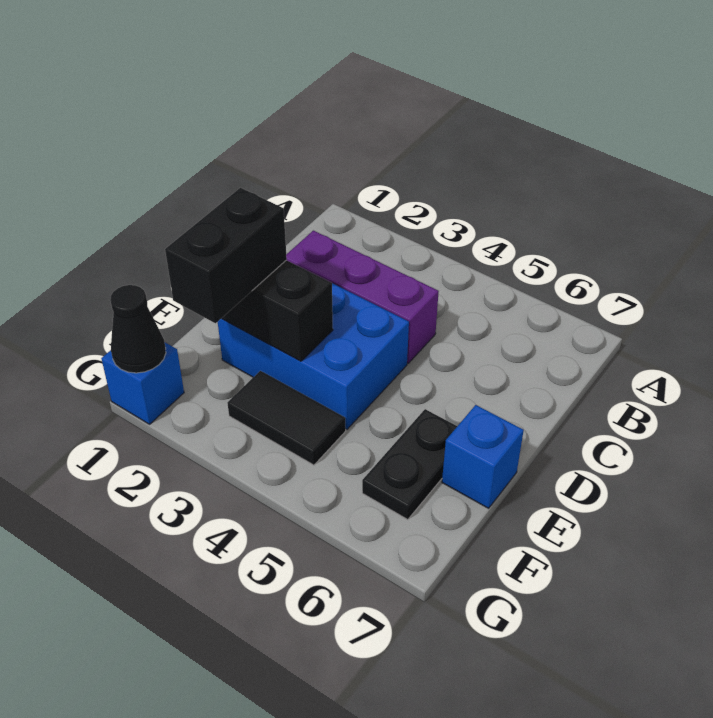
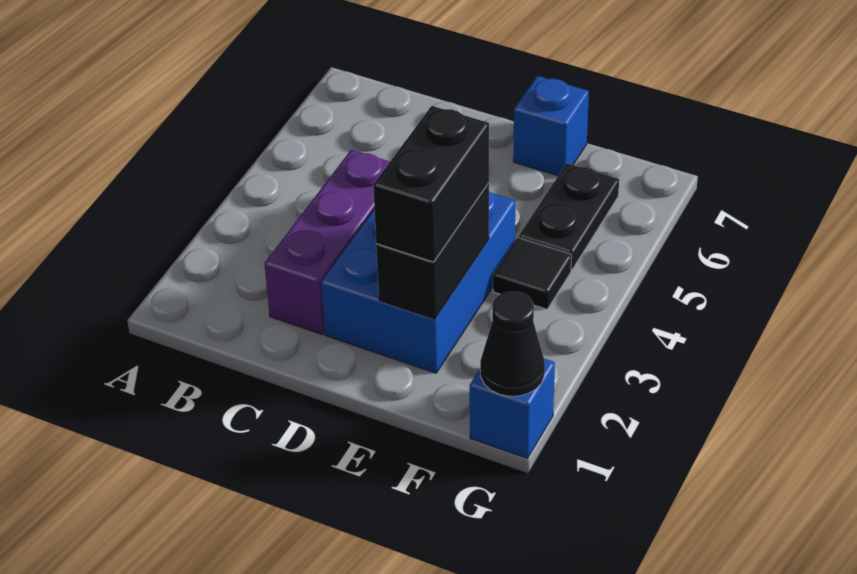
black brick E2:F2 level 3 -> black brick E2:E3 level 3
black plate E6:F6 level 1 -> black plate F5:F6 level 1
black tile F3:F4 level 1 -> black tile F4 level 1

